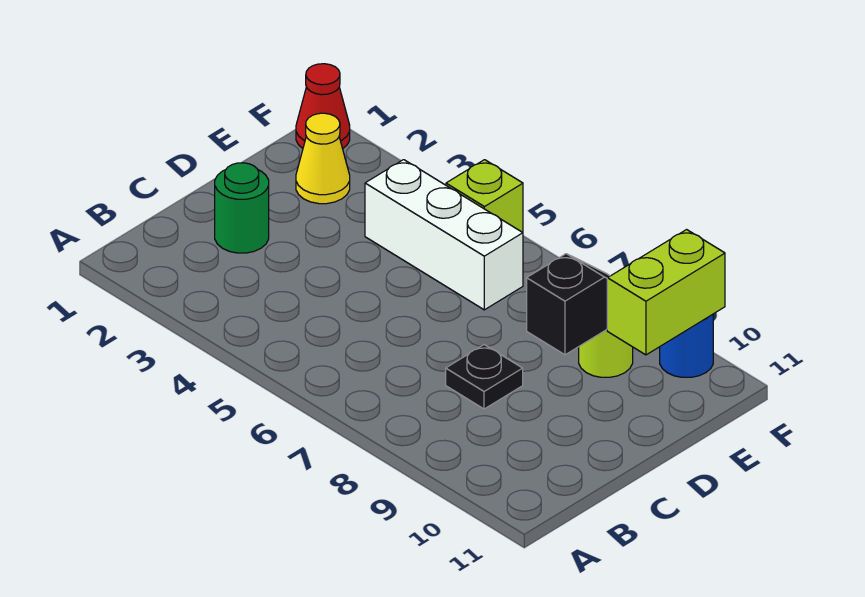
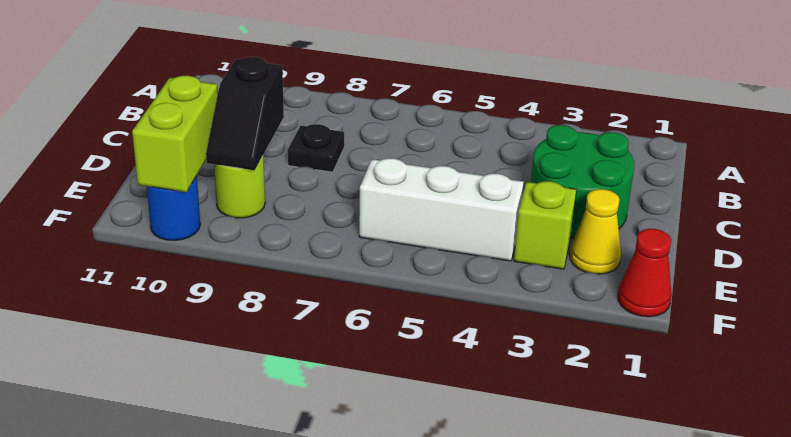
green round brick C2 level 1 -> green round brick C2:D3 level 1
lime brick F5 level 1 -> lime brick E3 level 1

